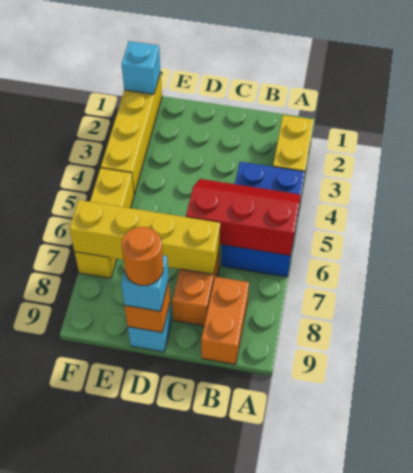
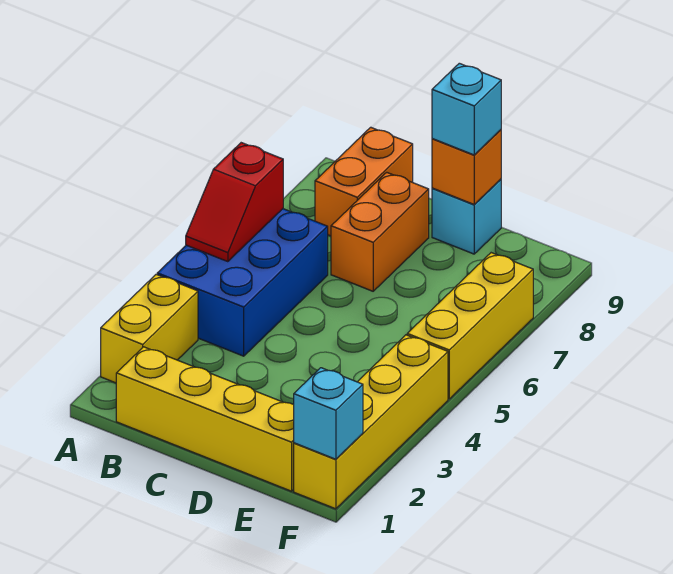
red slope A5:C6 level 2 top 6 -> red slope A5:A6 level 2 top 6
yellow brick C7:F7 level 2 -> yellow brick B1:E1 level 1
orange round brick D9 level 4 -> none

